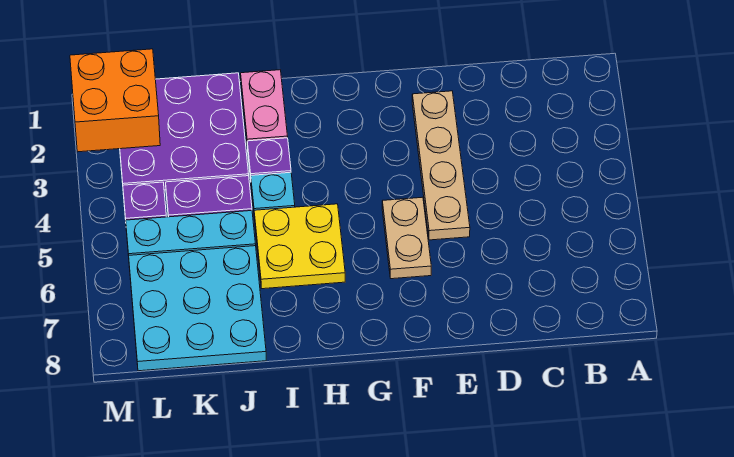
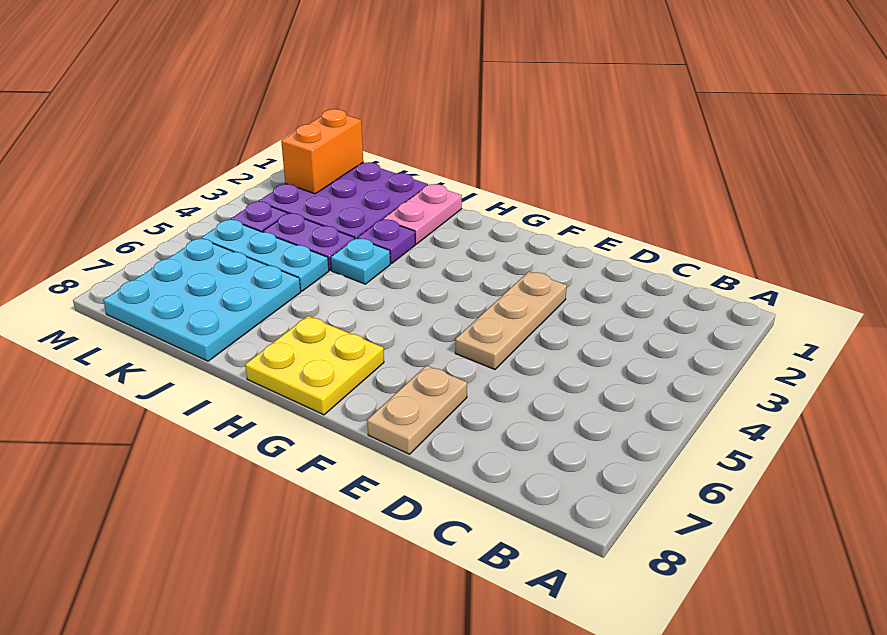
tan plate E2:E5 level 1 -> tan plate E3:E5 level 1
tan plate F5:F6 level 1 -> tan plate E7:E8 level 1
yellow plate H5:I6 level 1 -> yellow plate G7:H8 level 1
orange brick L1:M2 level 2 -> orange brick L1:L2 level 2

